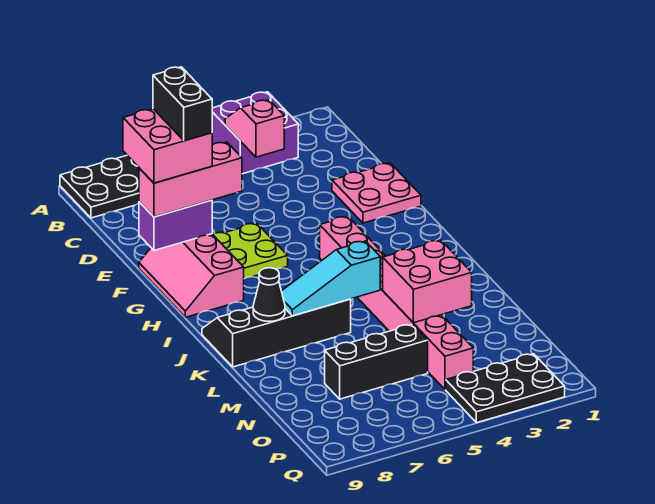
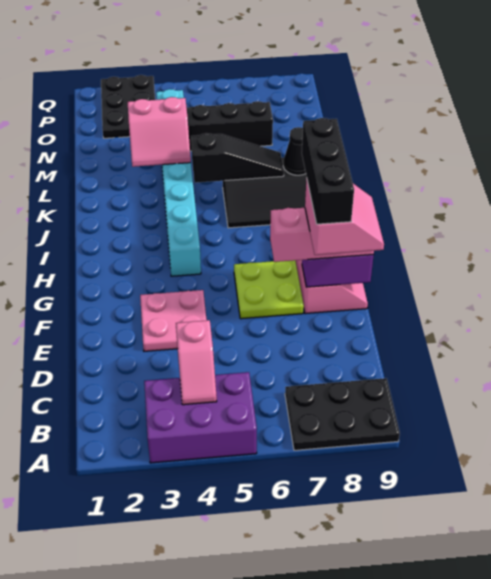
purple brick A3:B4 level 1 -> purple brick A3:B5 level 1
pink plate E1:F2 level 1 -> pink plate E3:F4 level 1
pink brick E8:F9 level 4 -> pink slope E8:F9 level 4 top 8
black brick E8:F8 level 5 -> black brick E8:G8 level 5
pink brick H4:O4 level 1 -> cyan brick H4:O4 level 1
cyan slope K5:K7 level 2 top 5 -> black slope K5:K7 level 2 top 5
pink brick L3:M4 level 2 -> pink slope L3:M4 level 2 top M
black plate P2:Q4 level 1 -> black plate O2:Q3 level 1

